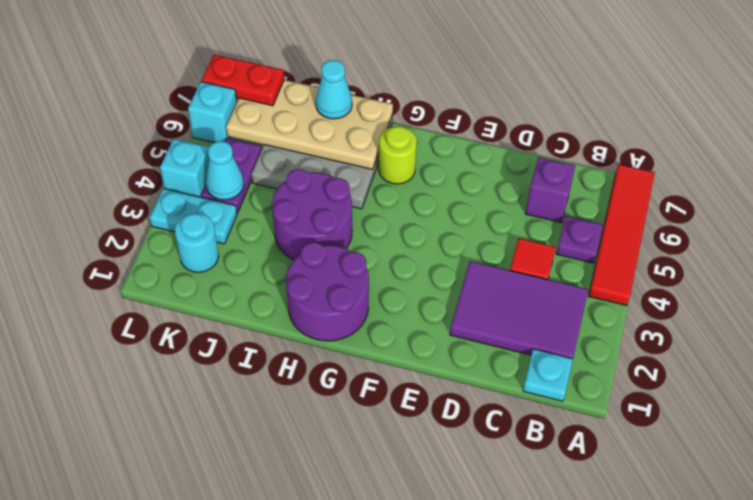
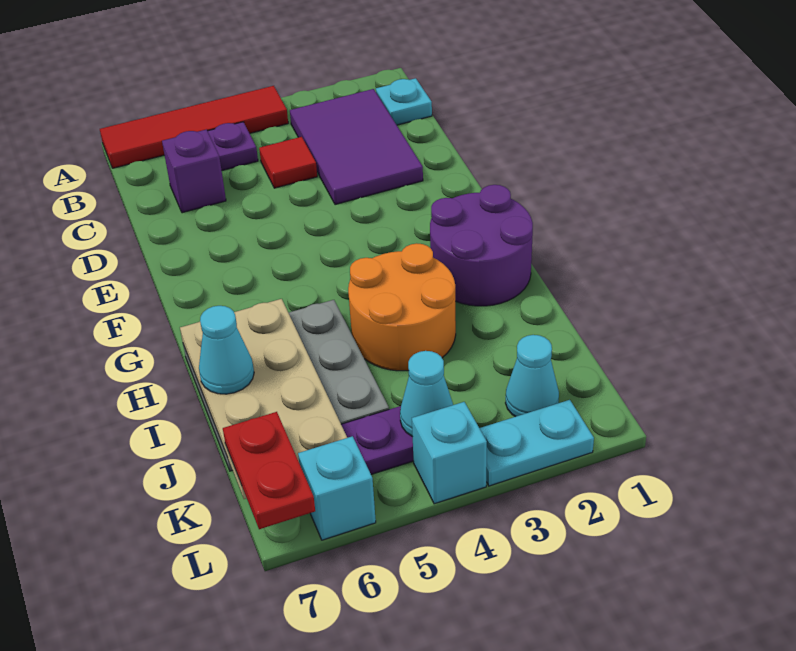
lime round brick G6 level 1 -> none
purple round brick H3:I4 level 1 -> orange round brick H3:I4 level 1
cyan round brick K2 level 1 -> cyan cone K2 level 1
cyan plate K3:L3 level 1 -> cyan plate L2:L3 level 1

